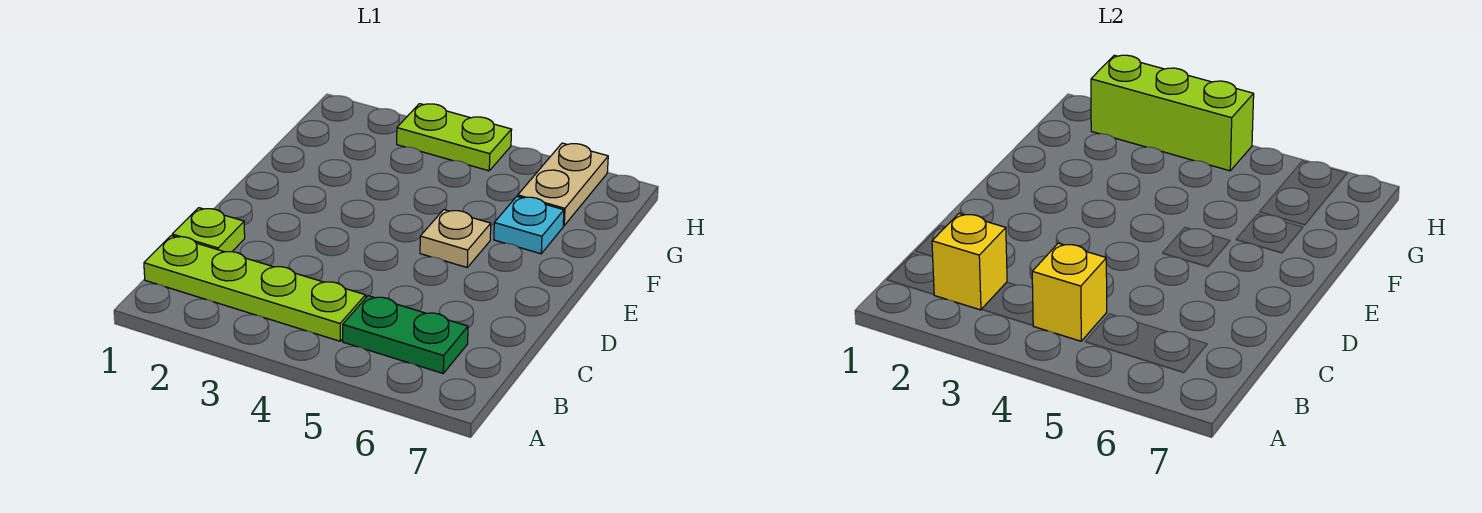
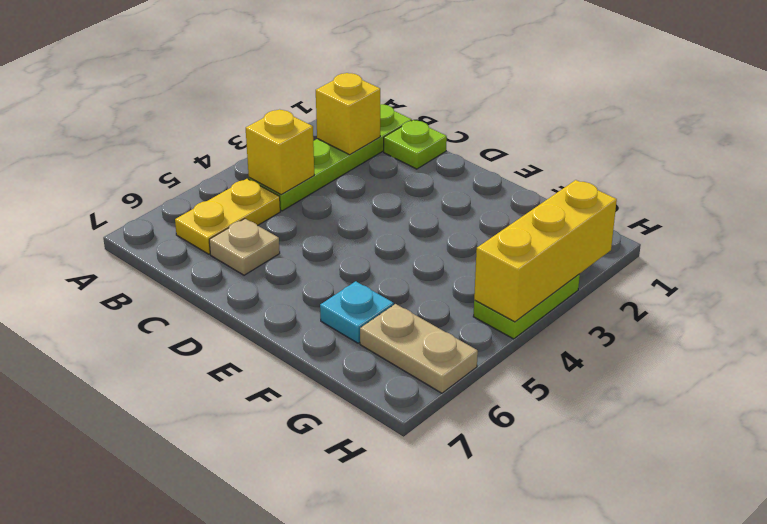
green plate B5:B6 level 1 -> yellow plate B5:B6 level 1
tan plate E5 level 1 -> tan plate C6 level 1
lime brick H2:H4 level 2 -> yellow brick H2:H4 level 2

